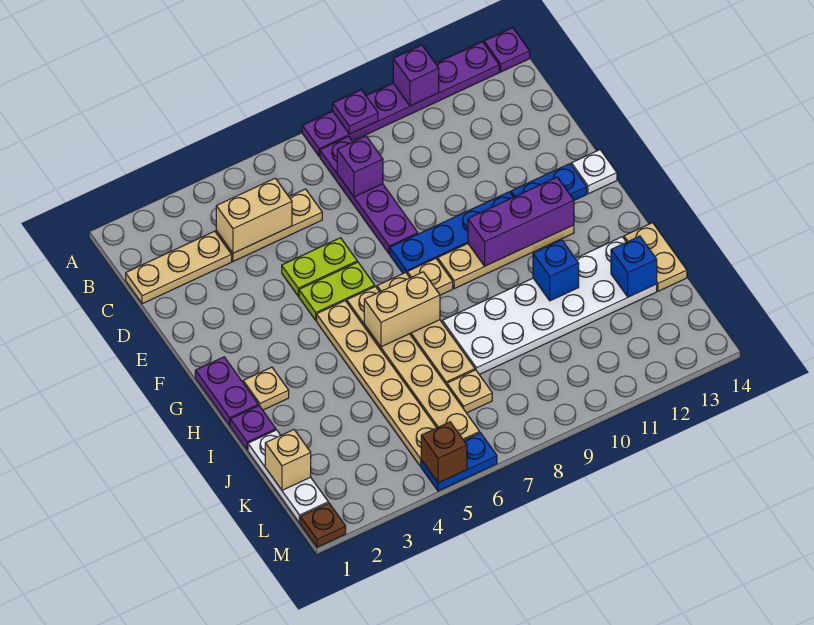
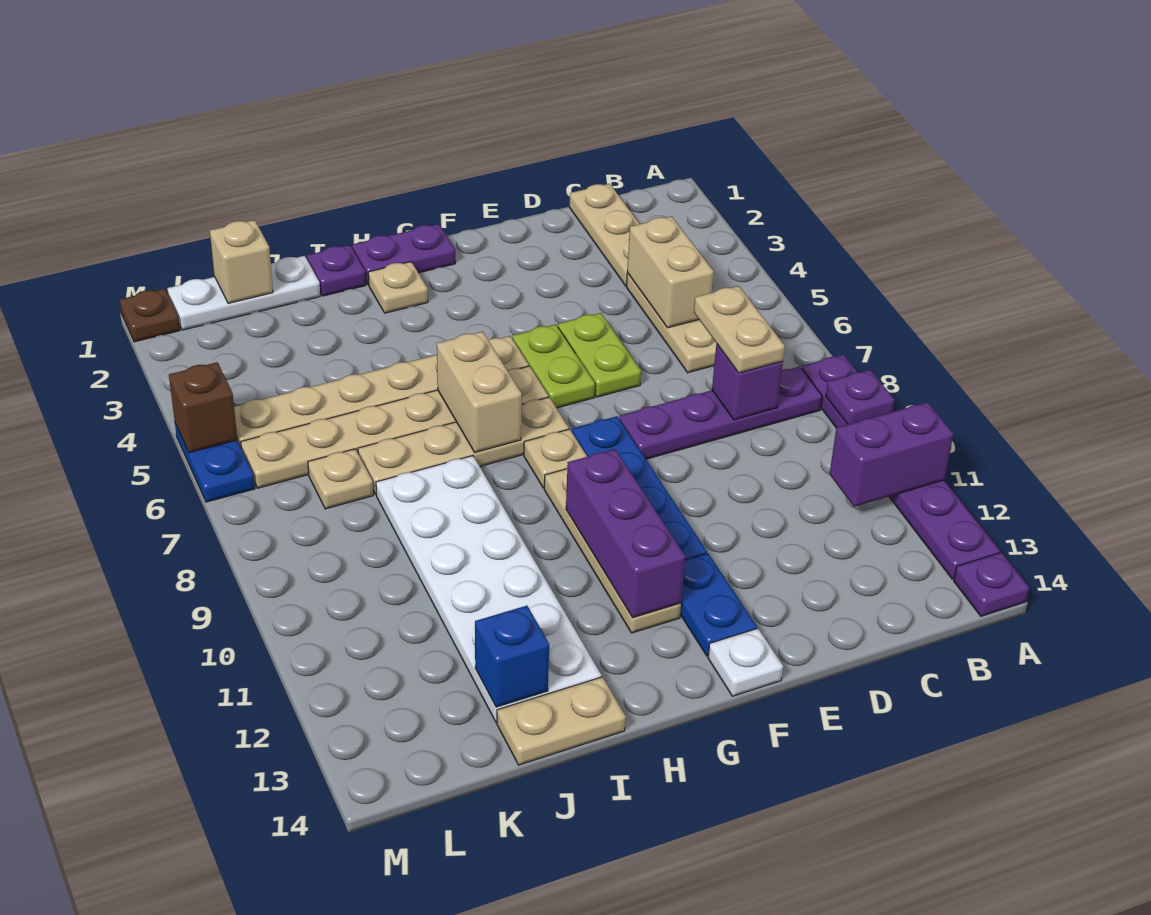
purple brick A11 level 2 -> purple brick A11:B11 level 2
none -> tan plate C7:C8 level 3
blue brick I11 level 2 -> none

